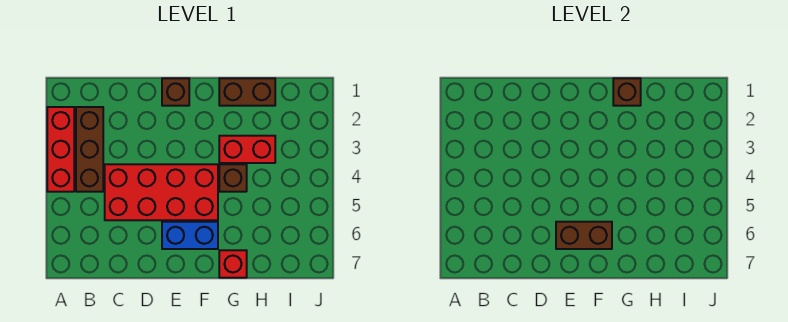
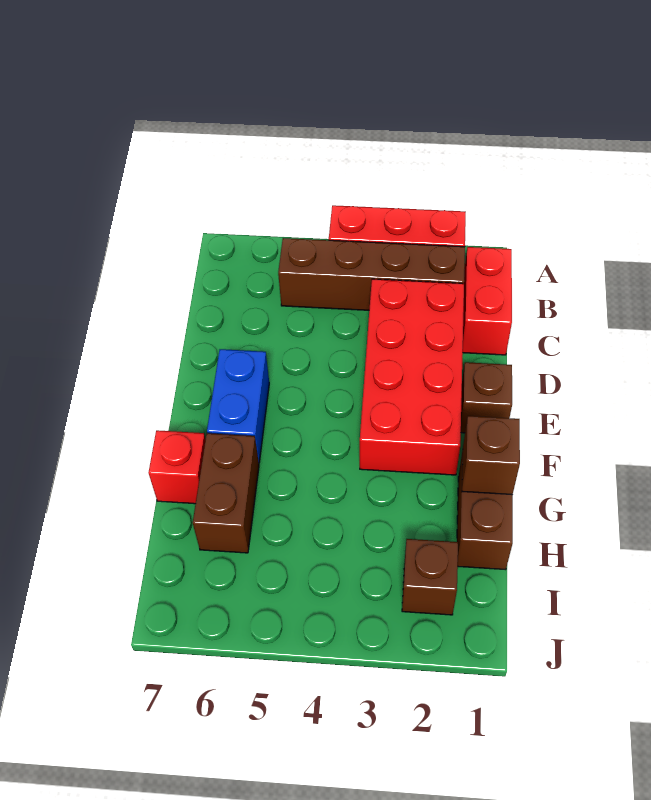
brown brick B2:B4 level 1 -> brown brick B2:B5 level 1
red brick C4:F5 level 1 -> red brick C2:F3 level 1
brown brick E6:F6 level 2 -> brown brick G6:H6 level 1
red brick G3:H3 level 1 -> red brick B1:C1 level 1
brown brick G4 level 1 -> brown brick I2 level 1

